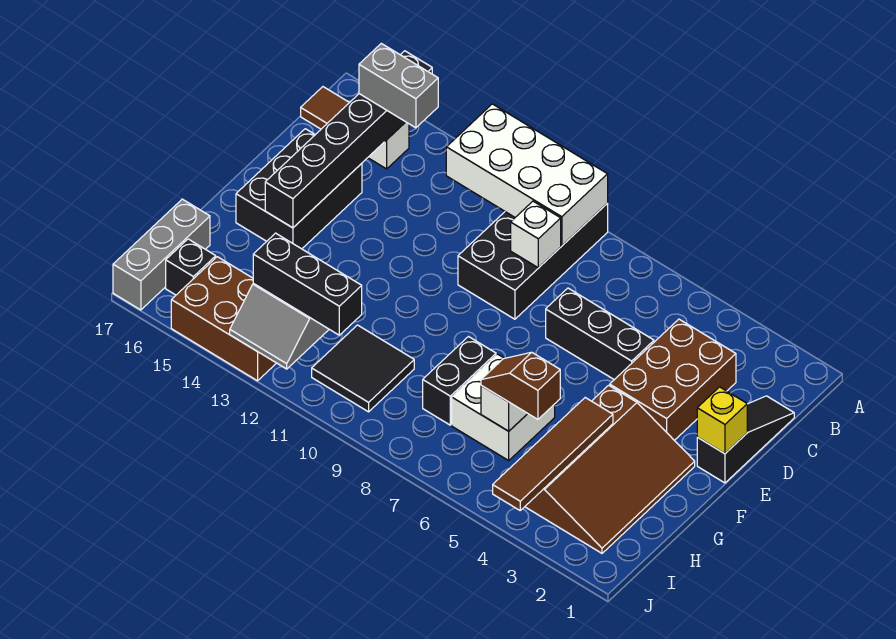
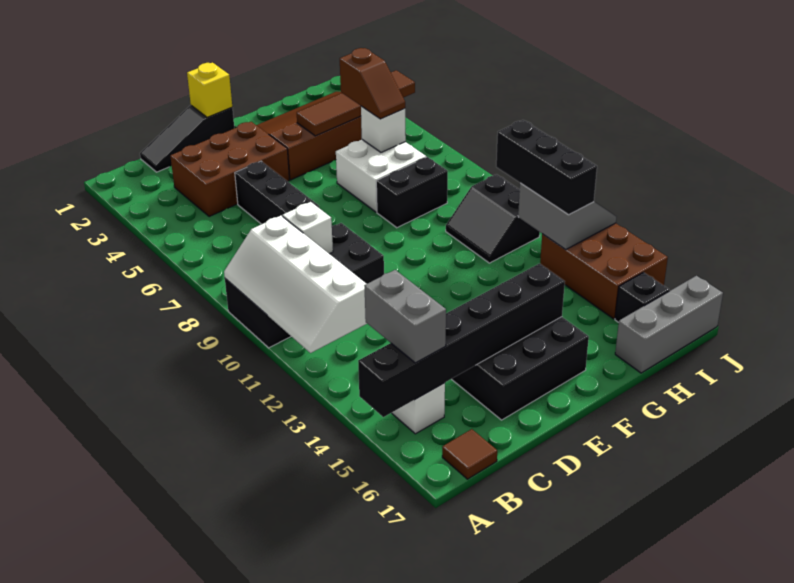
white brick A9:B12 level 2 -> white slope A9:B12 level 2 top B
black tile H10:I11 level 1 -> black slope H10:I11 level 1 top I

